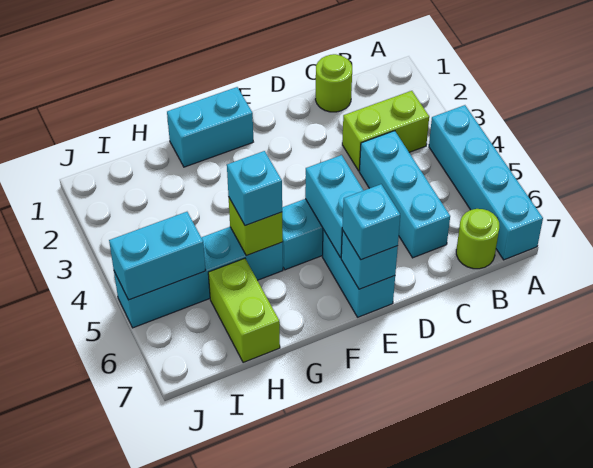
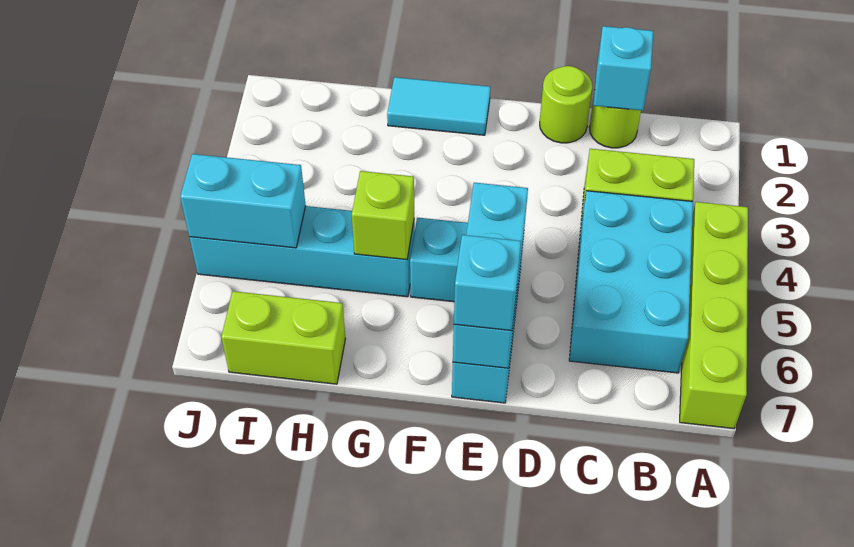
cyan brick A4:A7 level 1 -> lime brick A4:A7 level 1
lime round brick B7 level 1 -> lime round brick D1 level 1
cyan brick C4:C6 level 1 -> cyan brick B4:C6 level 1
cyan brick F1:G1 level 1 -> cyan tile F1:G1 level 1
cyan brick G5 level 3 -> cyan brick C1 level 2
lime brick H6:H7 level 1 -> lime brick H7:I7 level 1

